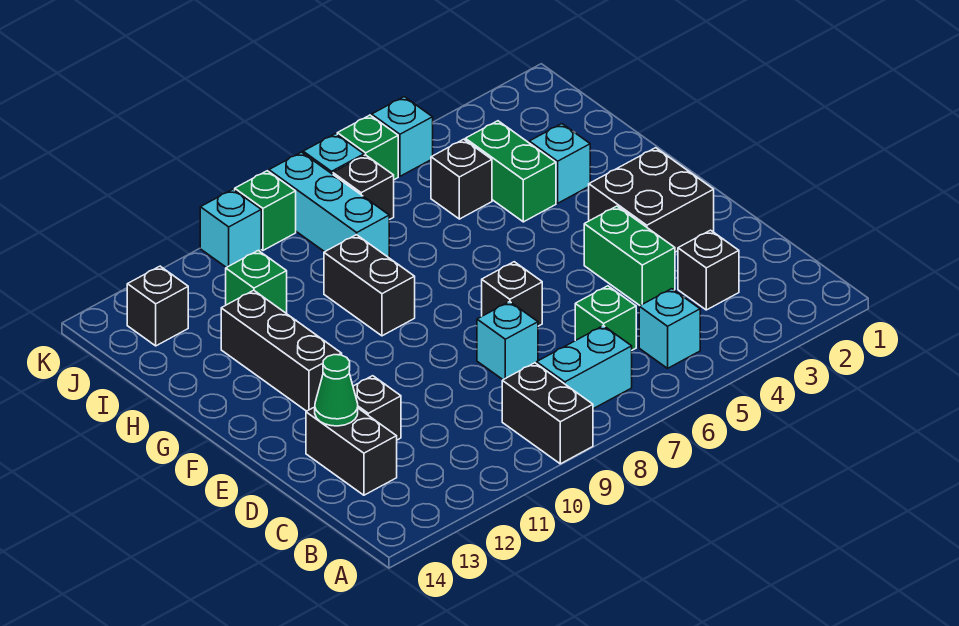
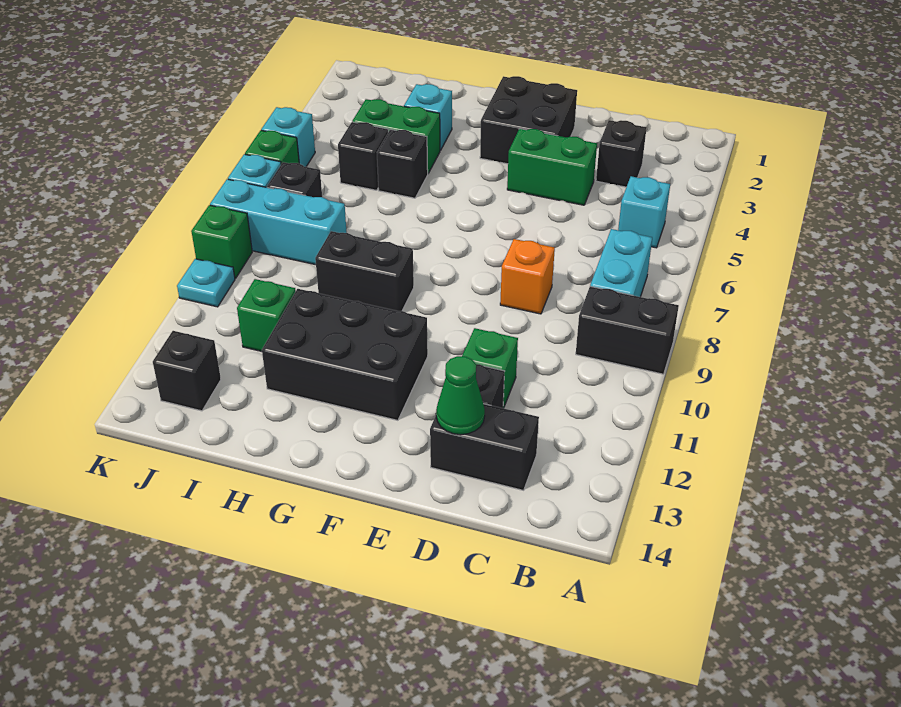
green brick C6 level 1 -> green brick D11 level 1
cyan brick D8 level 1 -> orange brick D8 level 1
black brick E7 level 1 -> black brick H5 level 1
black brick F12:H12 level 1 -> black brick F11:H12 level 1
cyan brick K10 level 1 -> cyan plate K10 level 1

